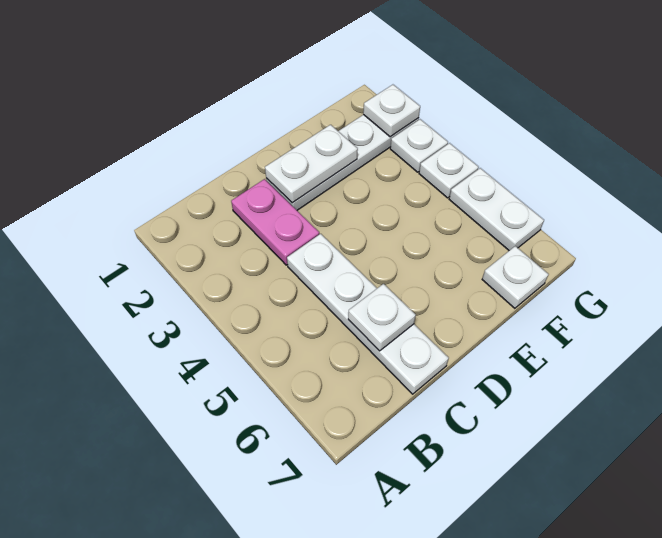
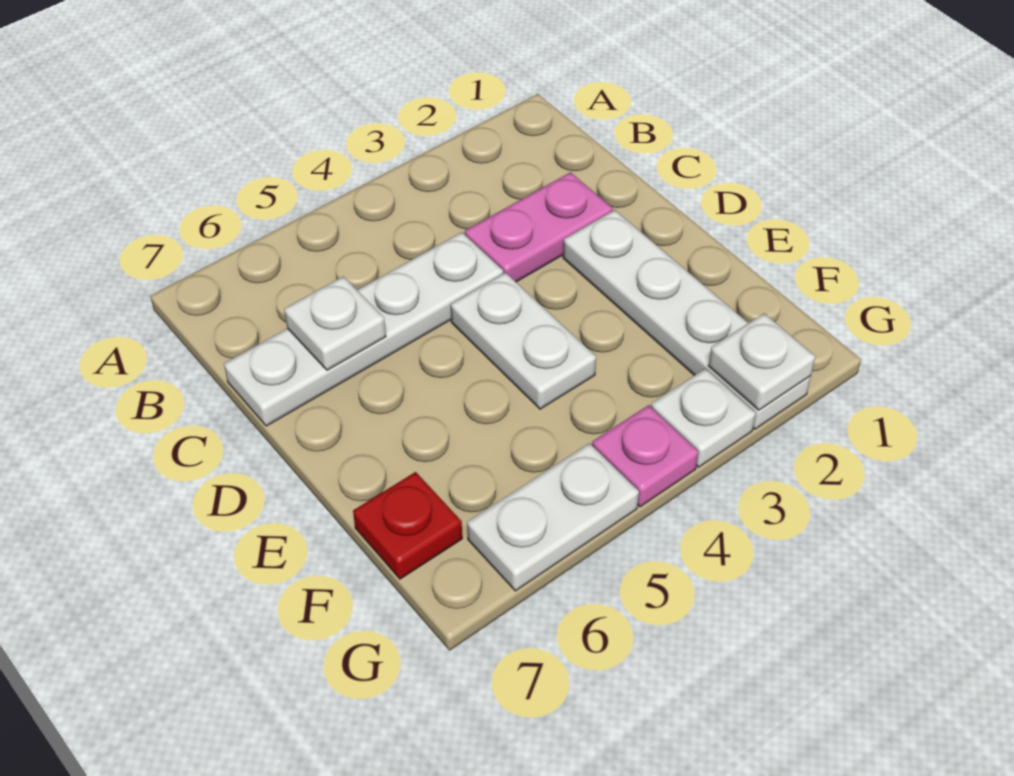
white plate D2:E2 level 2 -> white plate D4:E4 level 1
white plate F7 level 1 -> red plate F7 level 1
white plate G4 level 1 -> pink plate G4 level 1

